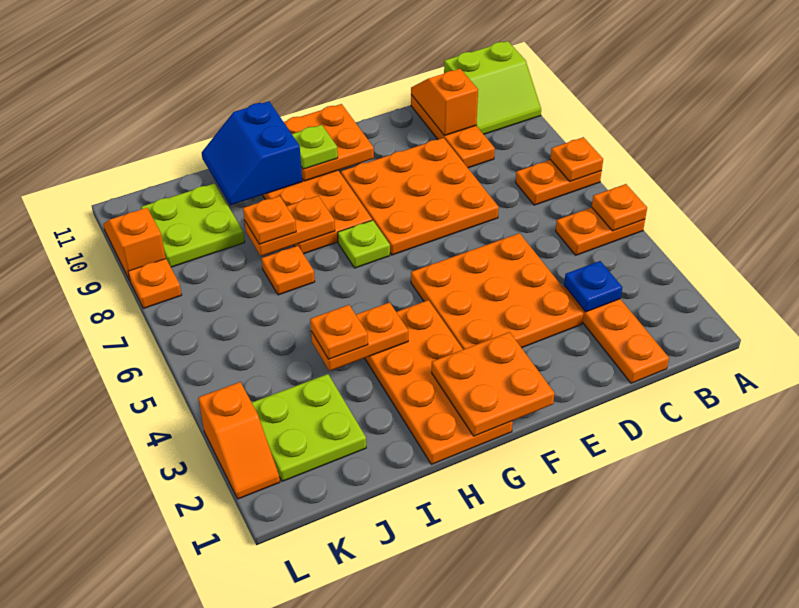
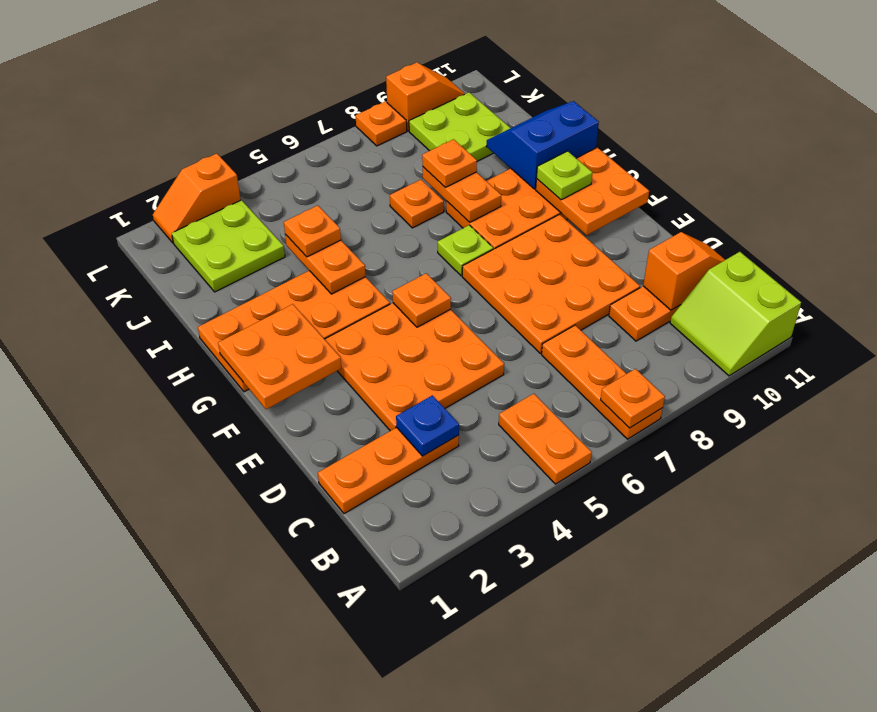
orange plate A5 level 2 -> orange plate F5 level 2
orange plate A7:B7 level 1 -> orange plate A7:C7 level 1

